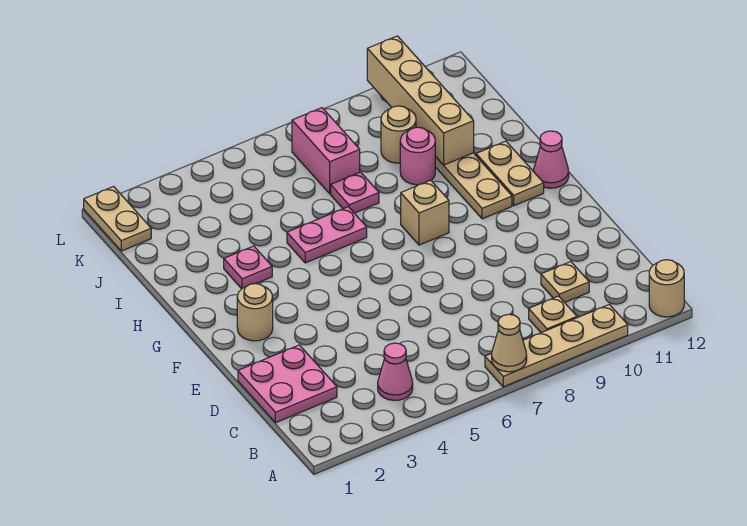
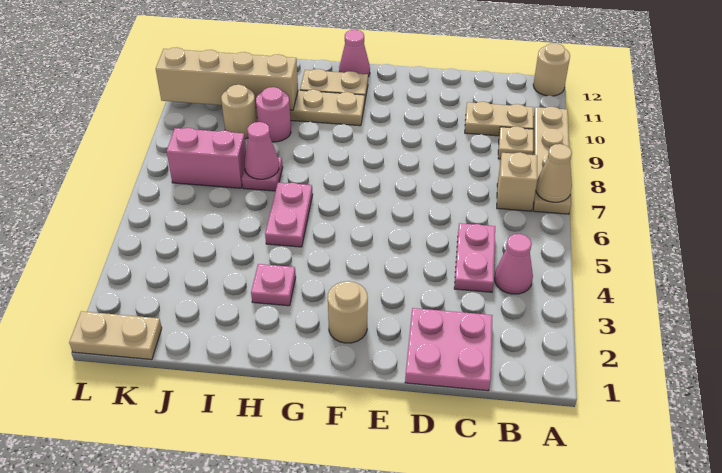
none -> pink plate C4:C5 level 1
tan plate C10 level 1 -> tan plate B10:C10 level 1
tan brick G8 level 1 -> tan brick B7 level 1
none -> pink cone I7 level 2

